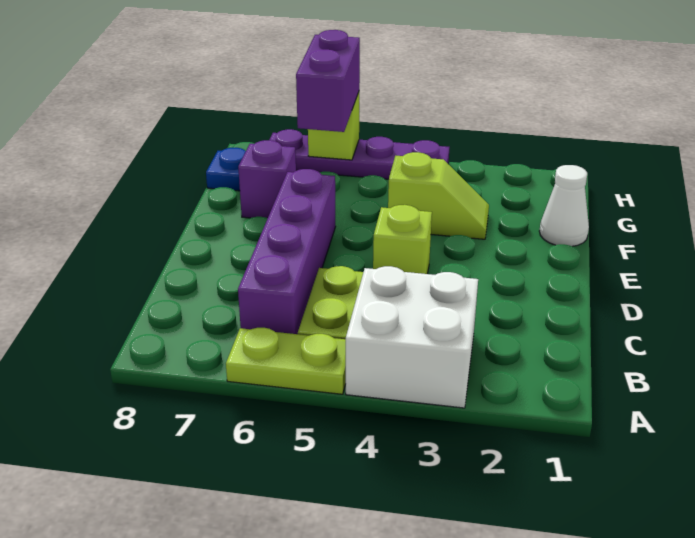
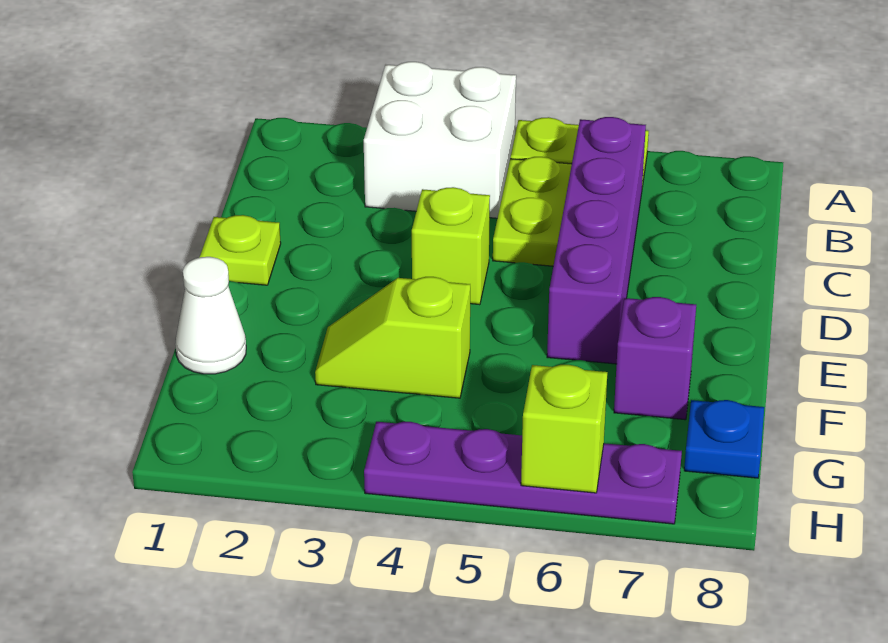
none -> lime plate D1 level 1
purple brick G6:H6 level 3 -> none

